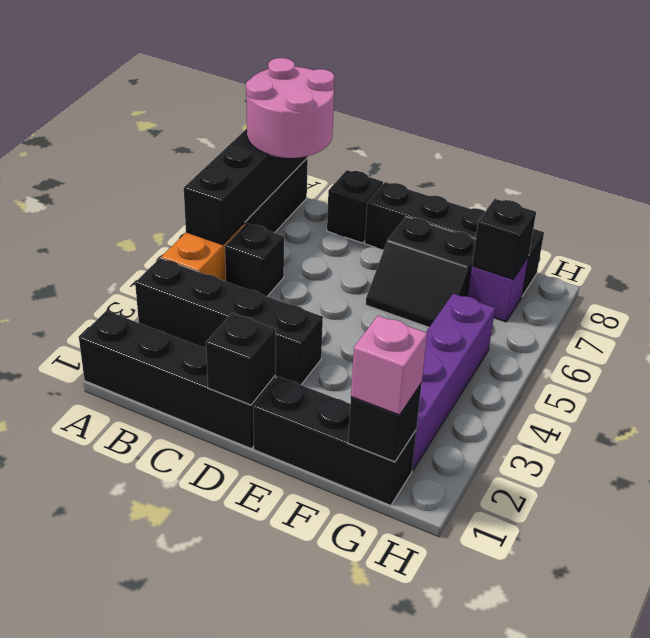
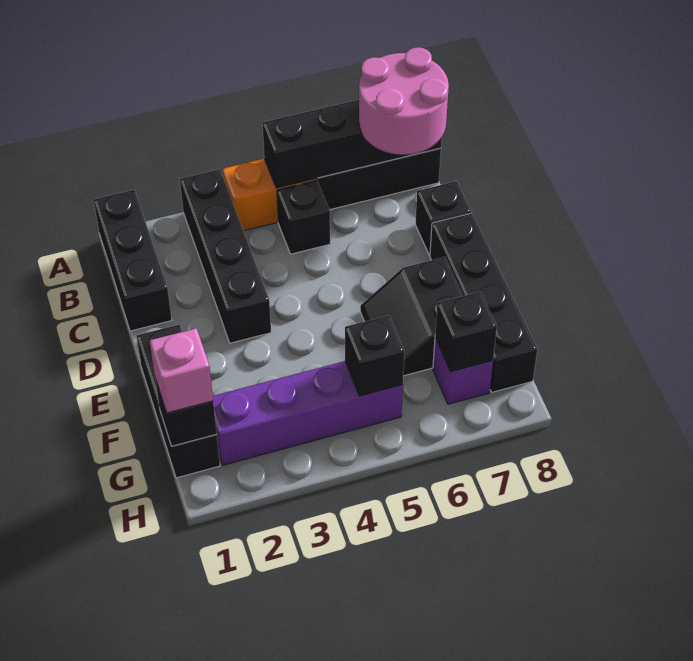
black brick A1:D1 level 1 -> black brick A1:C1 level 1
black brick D1 level 2 -> black brick G5 level 2

